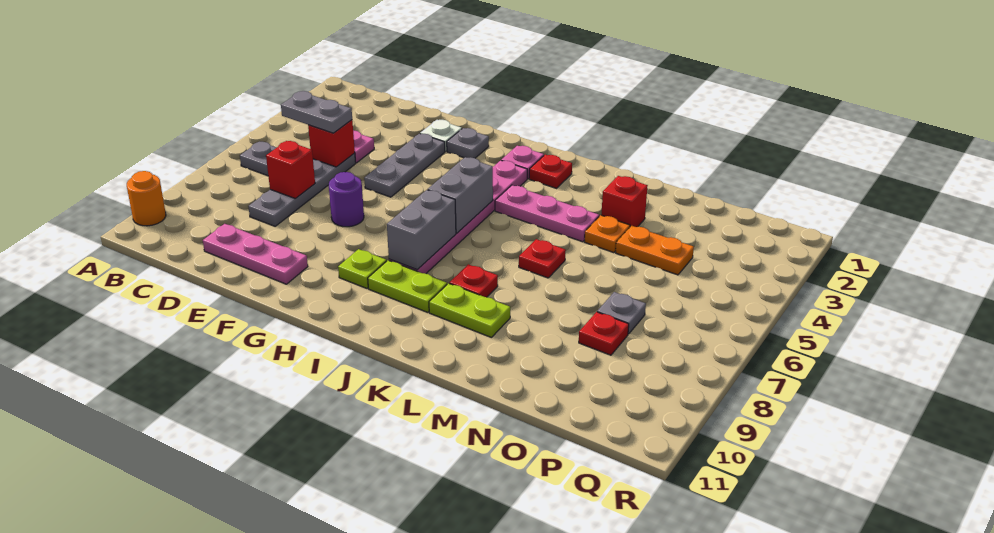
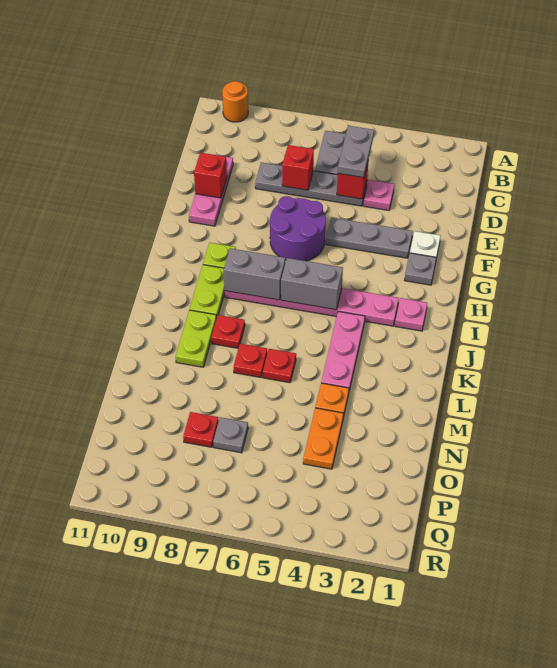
purple round brick F7 level 1 -> purple round brick F6:G7 level 1
red plate J2 level 1 -> red plate L7 level 1
red brick M3 level 1 -> red brick E10 level 2

